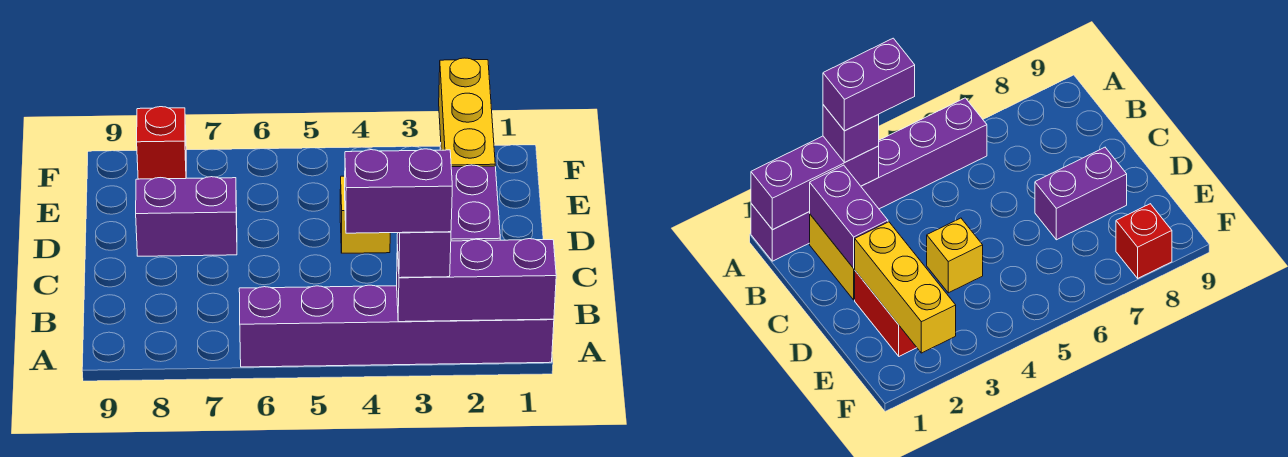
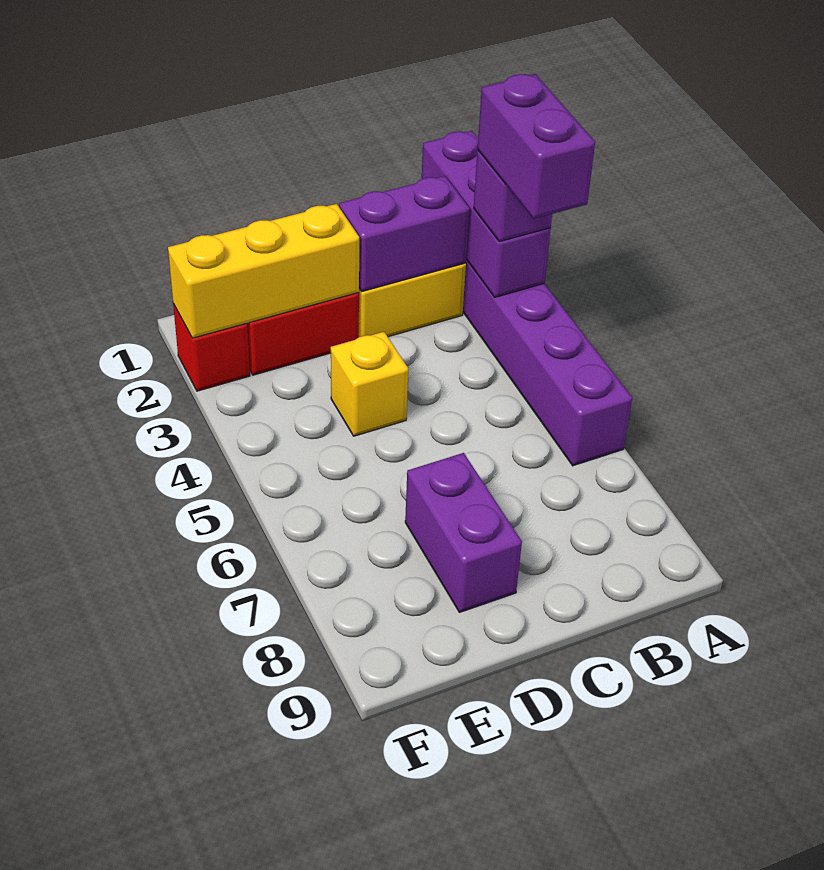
red brick F8 level 1 -> red brick F2 level 1

